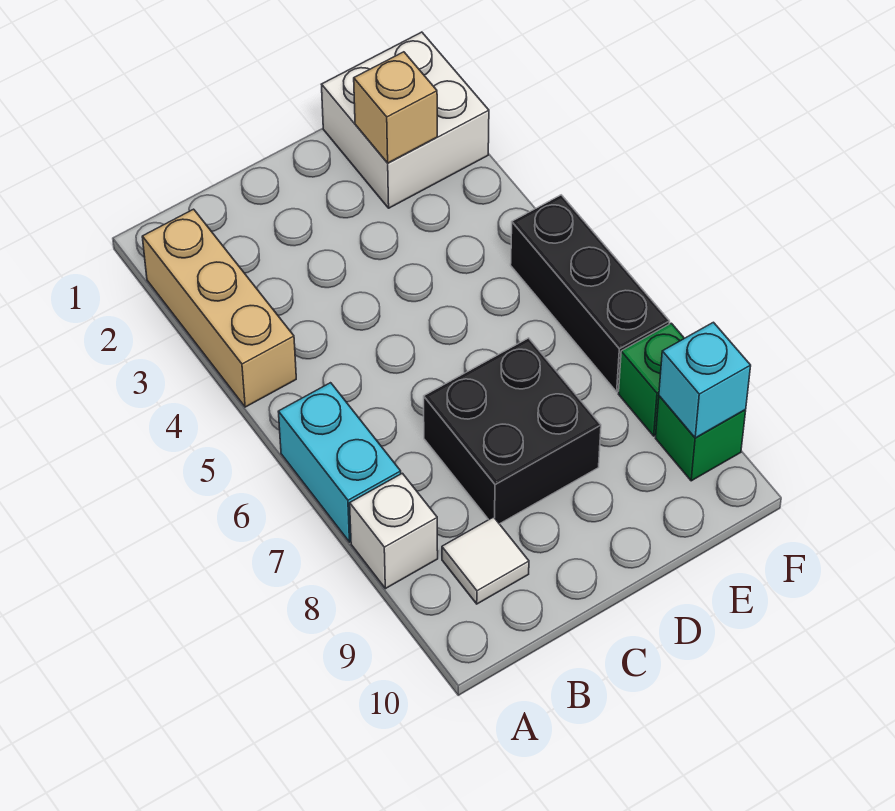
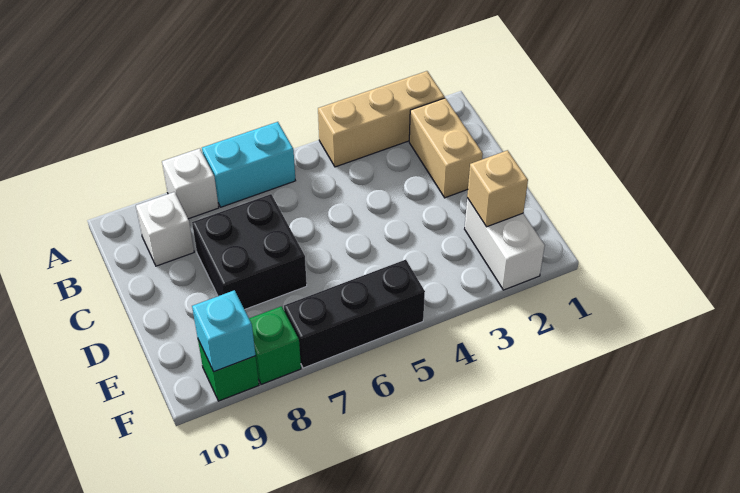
none -> tan brick B2:C2 level 1
white tile B9 level 1 -> white brick B9 level 1
white brick E1:F2 level 1 -> white brick E2:F2 level 1

